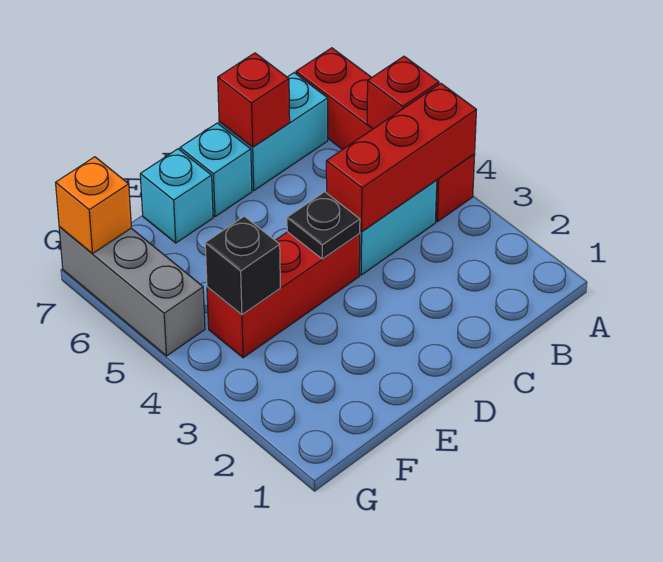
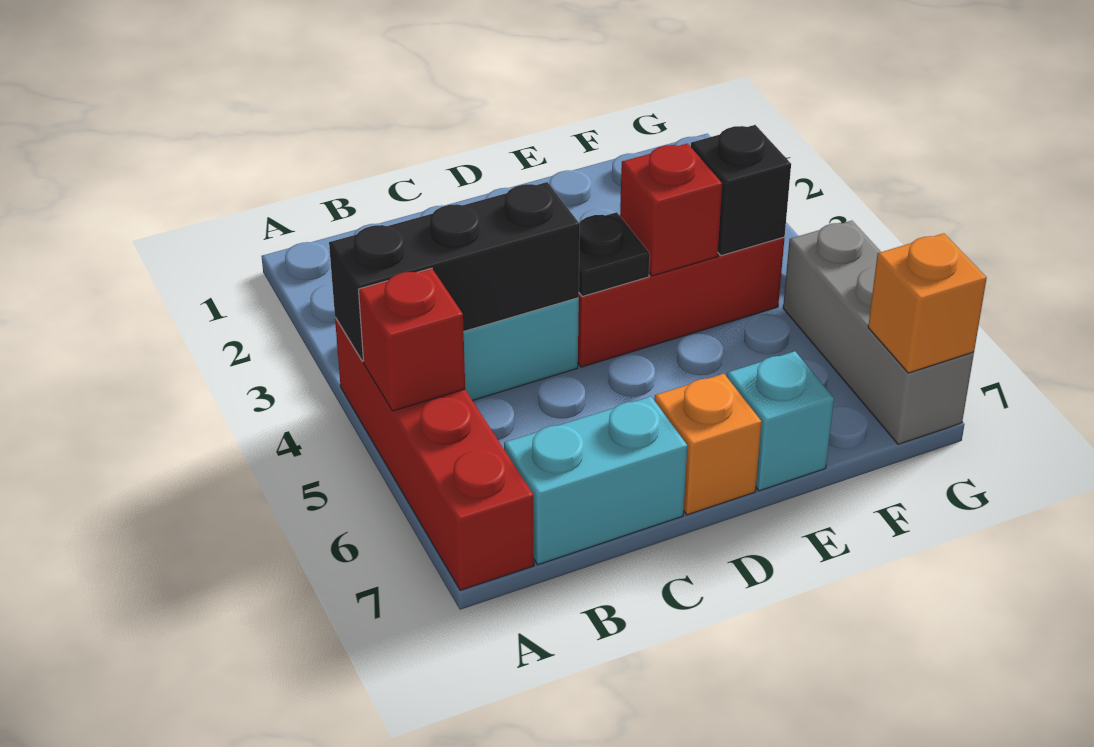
red brick A4:C4 level 2 -> black brick A4:C4 level 2
red brick C7 level 2 -> red brick E4 level 2
cyan brick D7 level 1 -> orange brick D7 level 1

